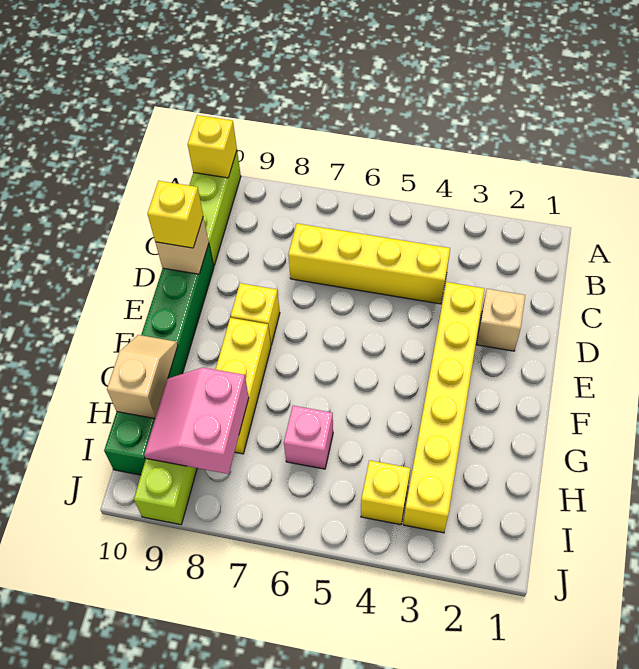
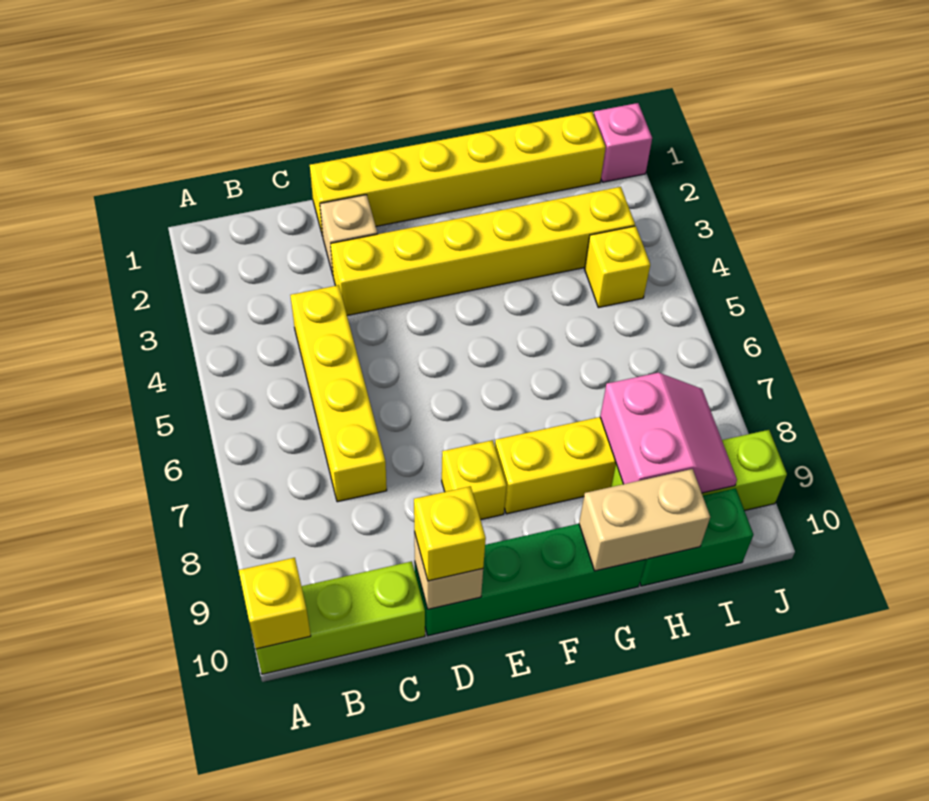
none -> yellow brick D1:I1 level 1
tan slope G10:H10 level 2 top H -> tan brick G10:H10 level 2
pink brick H6 level 1 -> pink brick J1 level 1
pink slope H8:I9 level 2 top 8 -> pink slope H8:I9 level 2 top H

